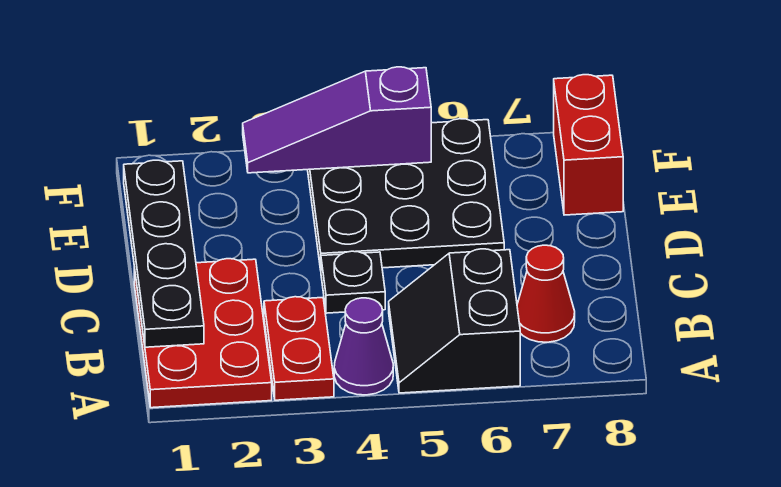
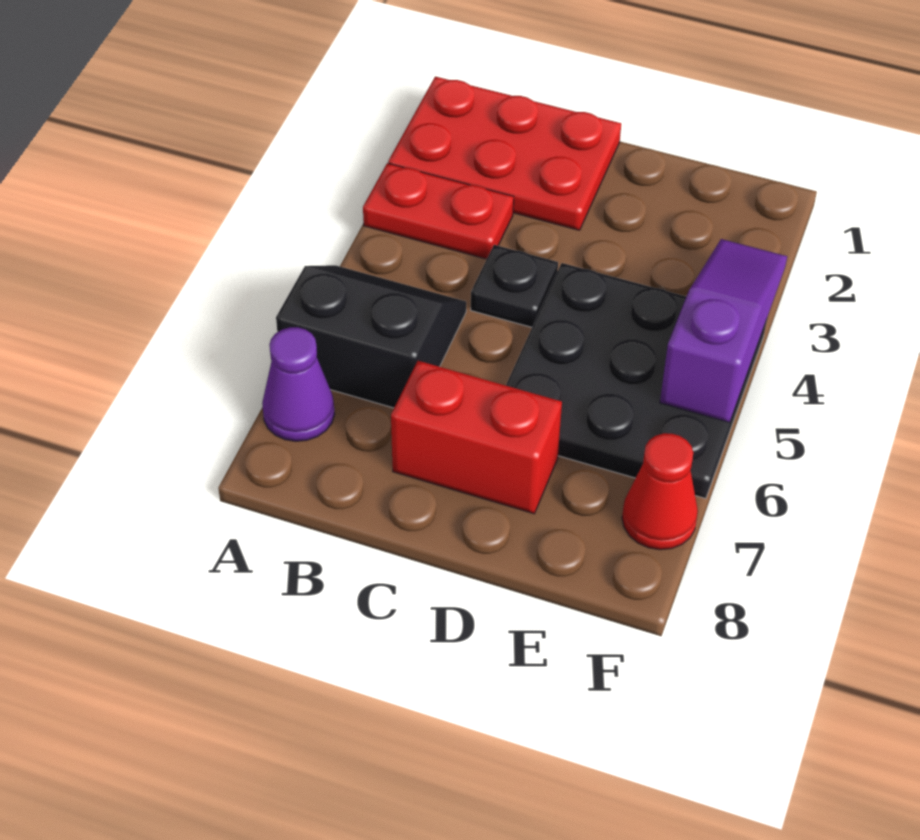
purple cone A4 level 1 -> purple cone A7 level 1
black plate B1:E1 level 2 -> none
red cone B7 level 1 -> red cone F7 level 1
red brick E8:F8 level 1 -> red brick C7:D7 level 1

